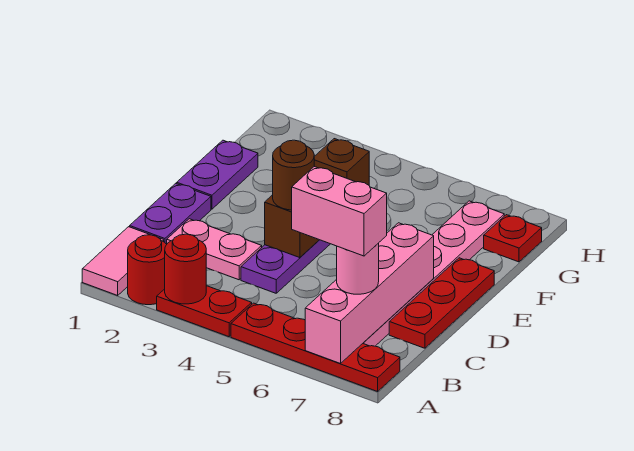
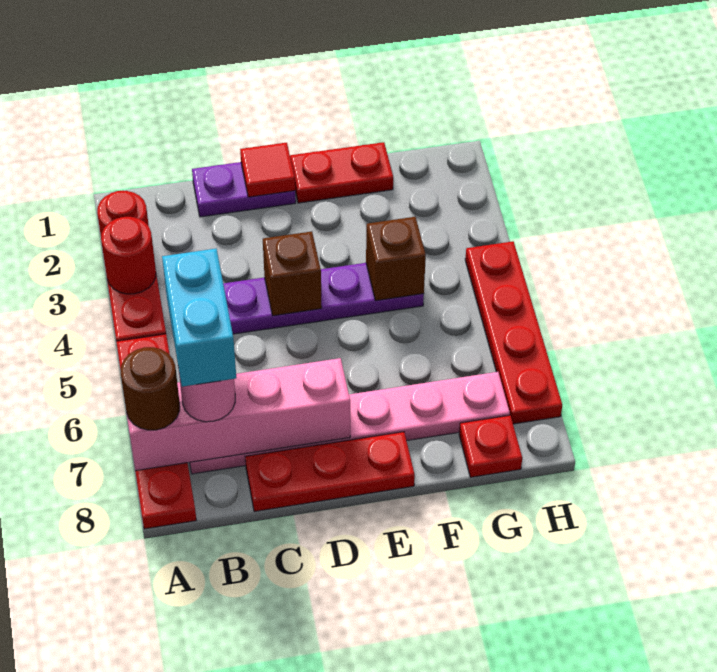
pink tile A1:B1 level 1 -> none
pink brick B6:B7 level 4 -> cyan brick B6:B7 level 4
pink plate C2:C3 level 1 -> none
none -> red tile D1 level 2
brown round brick D4 level 3 -> brown round brick A7 level 3
purple plate E1:F1 level 1 -> red plate E1:F1 level 1
none -> red plate H4:H7 level 1

